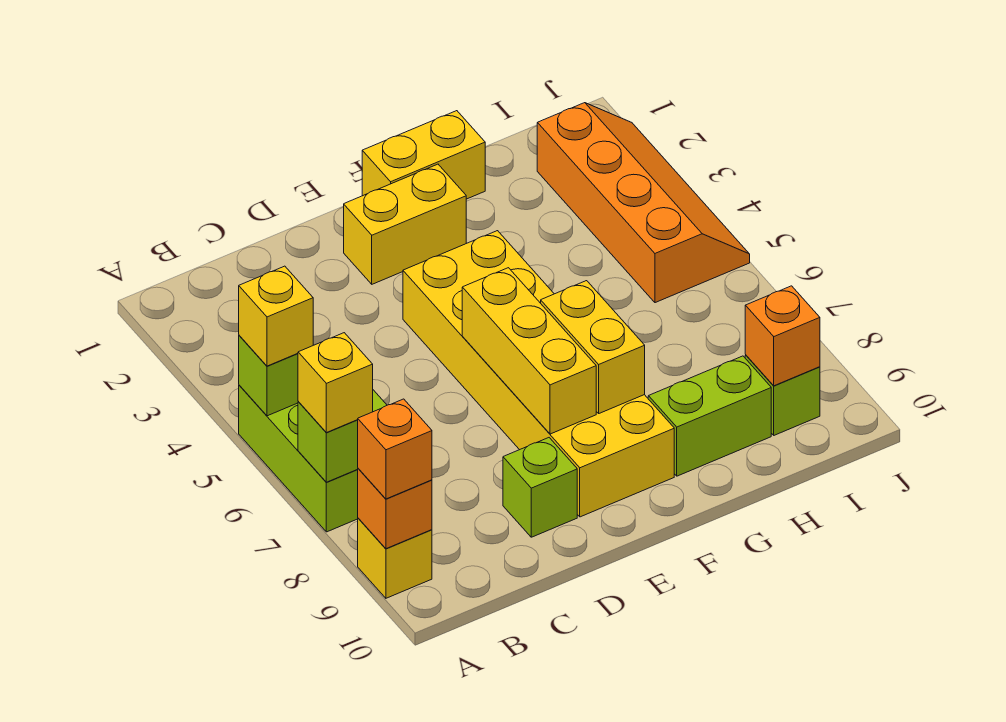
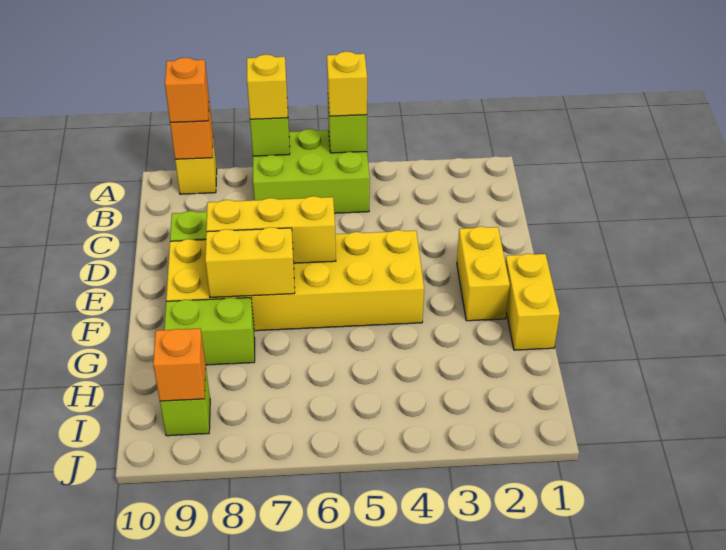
lime brick G9:H9 level 1 -> lime brick G8:G9 level 1
orange slope I2:J5 level 1 top I -> none

